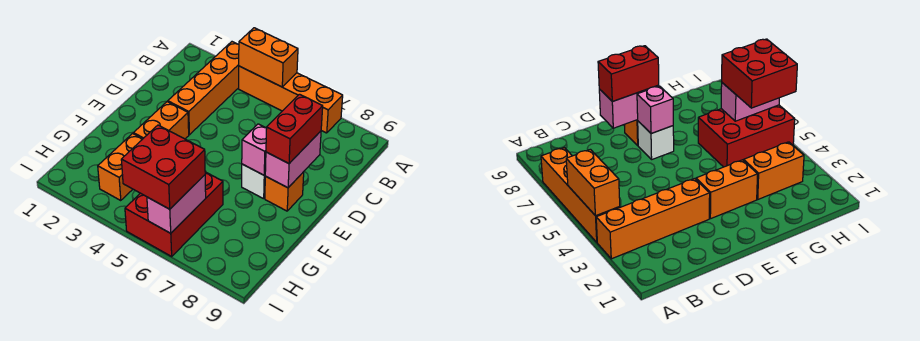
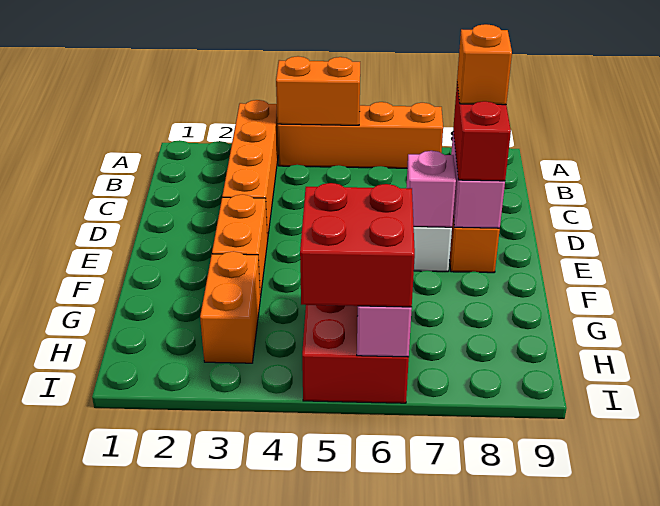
none -> orange brick D8 level 4

